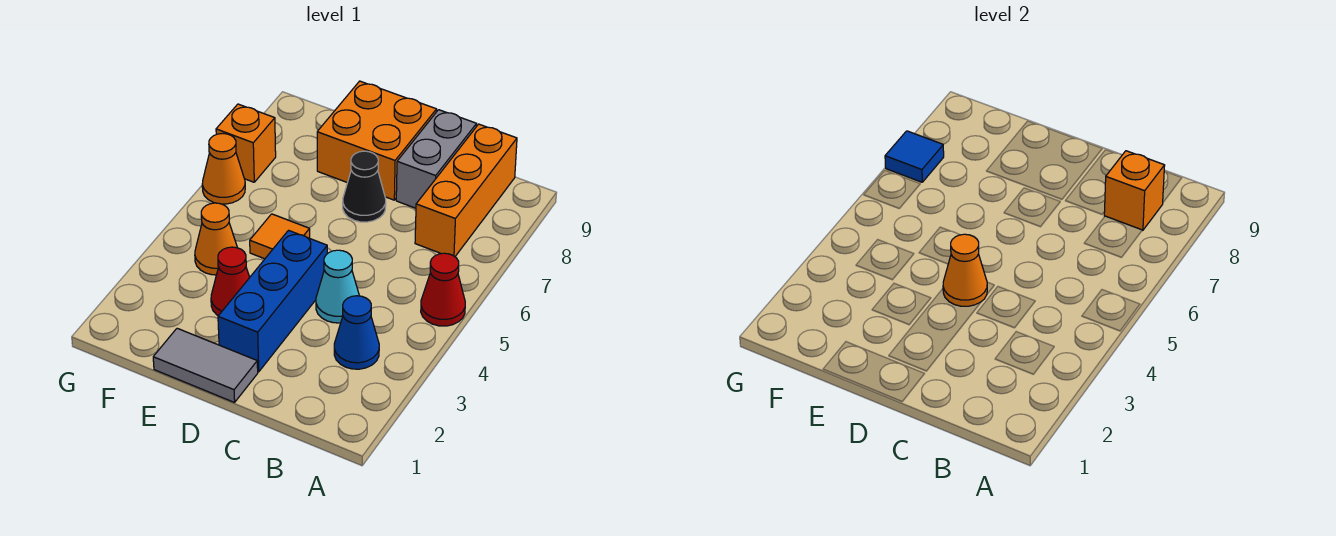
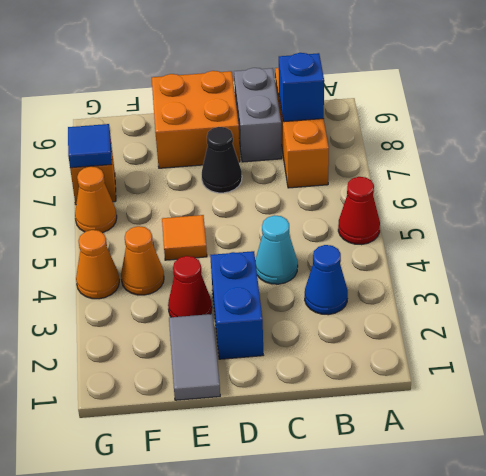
orange brick B8 level 2 -> blue brick B8 level 2
grey tile D1:E1 level 1 -> grey tile E1:E2 level 1
blue brick D2:D4 level 1 -> blue brick D2:D3 level 1
orange cone D4 level 2 -> orange cone G4 level 1

